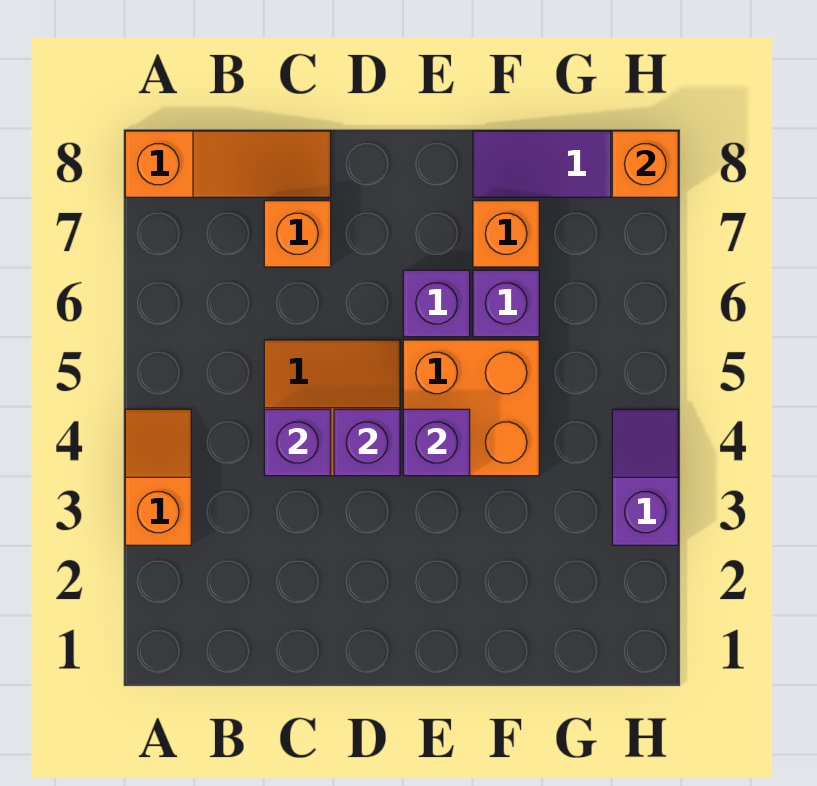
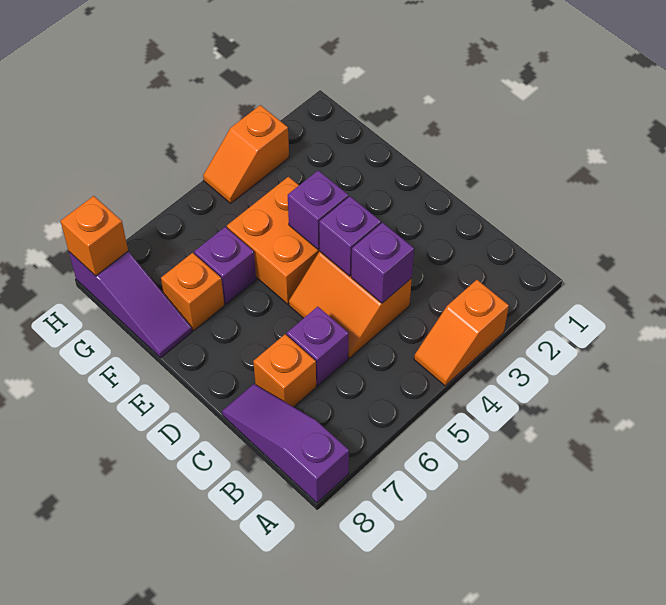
orange slope A8:C8 level 1 top A -> purple slope A8:C8 level 1 top A
purple brick E6 level 1 -> purple brick C6 level 1
purple slope H3:H4 level 1 top 3 -> orange slope H3:H4 level 1 top 3

